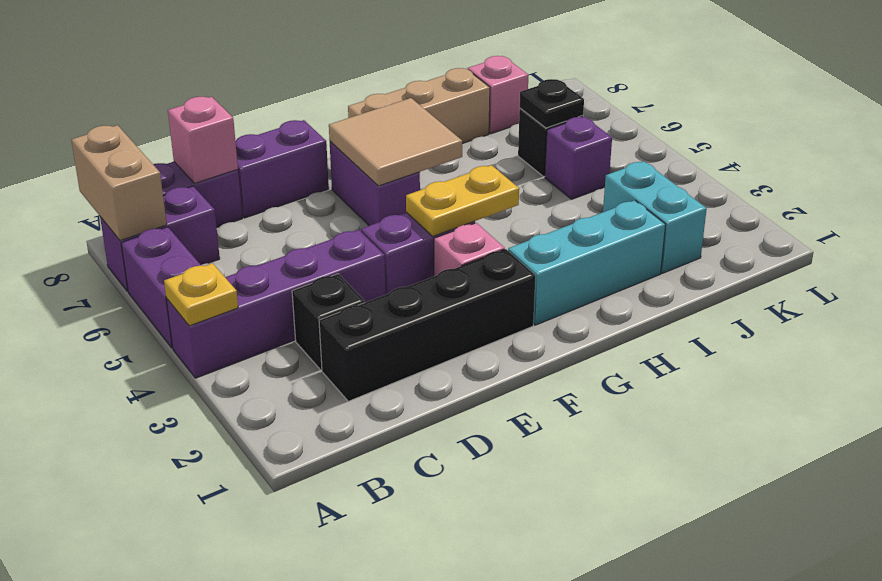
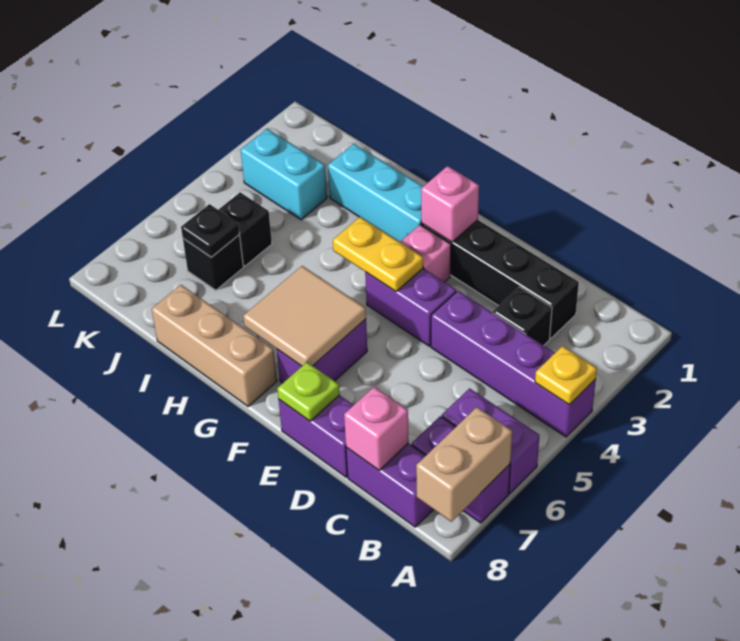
purple brick A5:A6 level 1 -> purple brick A6:B6 level 1
none -> lime plate E8 level 2
cyan brick J2:J3 level 1 -> cyan brick J3:K3 level 1
purple brick J5 level 1 -> black brick J5 level 1
pink brick J8 level 1 -> pink brick F2 level 2

